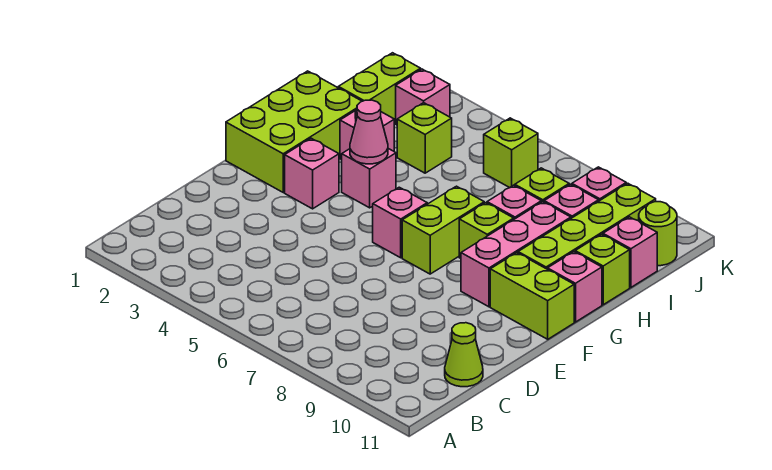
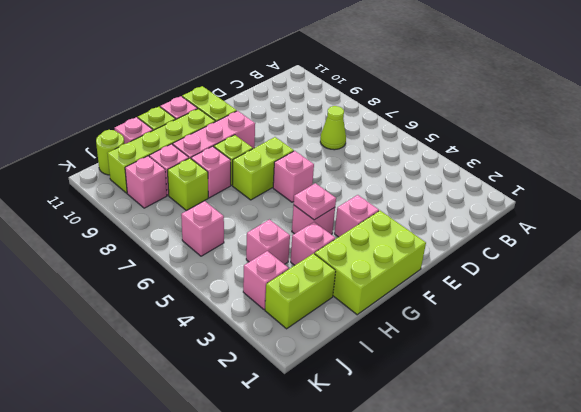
lime cone C11 level 1 -> lime cone C7 level 1
pink cone G4 level 2 -> pink plate G4 level 2
lime brick I4 level 1 -> pink brick I4 level 1
lime brick J6 level 1 -> pink brick J6 level 1

